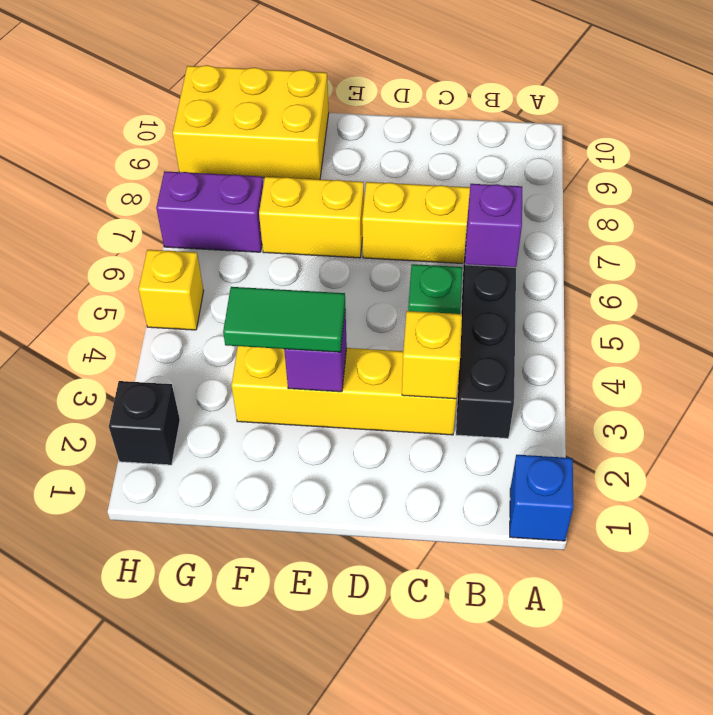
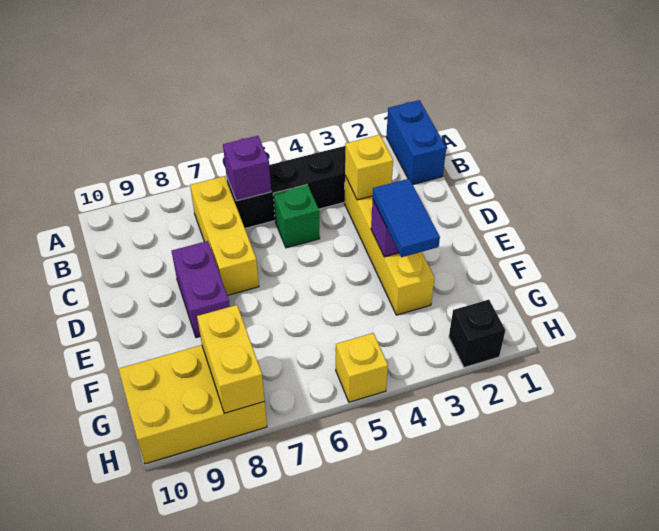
blue brick A1 level 1 -> blue brick A1:B1 level 1
green tile E3:F3 level 3 -> blue tile E3:F3 level 3
yellow brick E7:F7 level 1 -> yellow brick G8:H8 level 2
yellow brick F9:H10 level 1 -> yellow brick G8:H10 level 1
purple brick G7:H7 level 1 -> purple brick D8:E8 level 1

